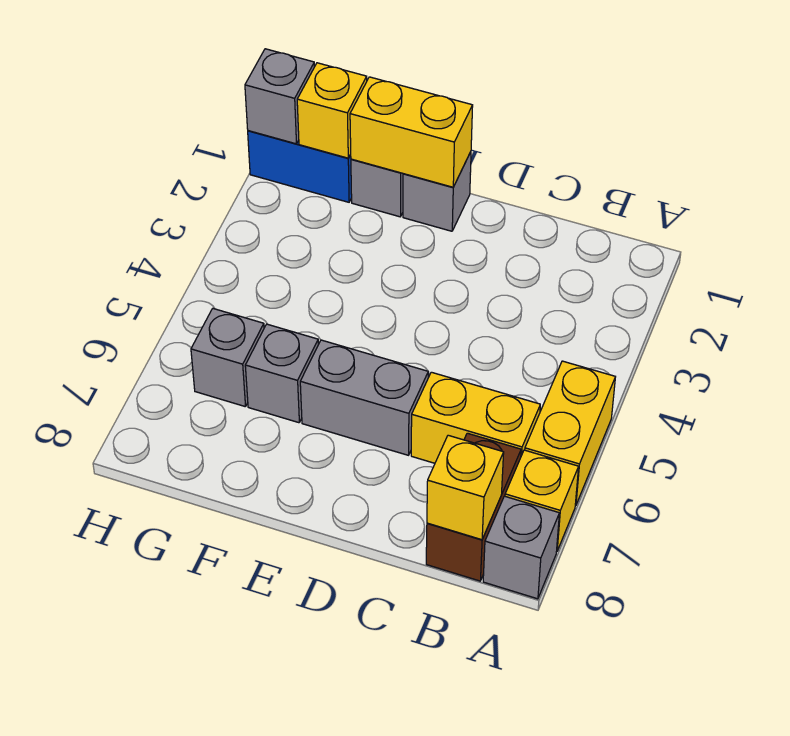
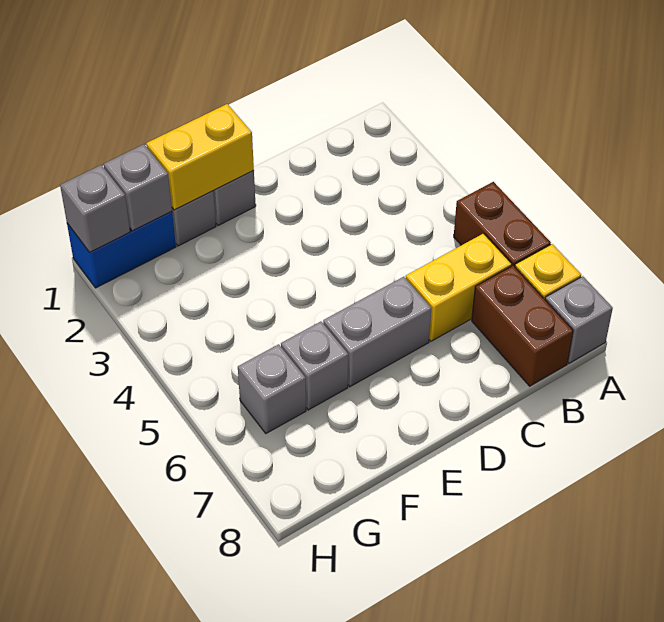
yellow brick A5:A6 level 1 -> brown brick A5:A6 level 1
yellow brick B8 level 2 -> none
yellow brick G1 level 2 -> grey brick G1 level 2

